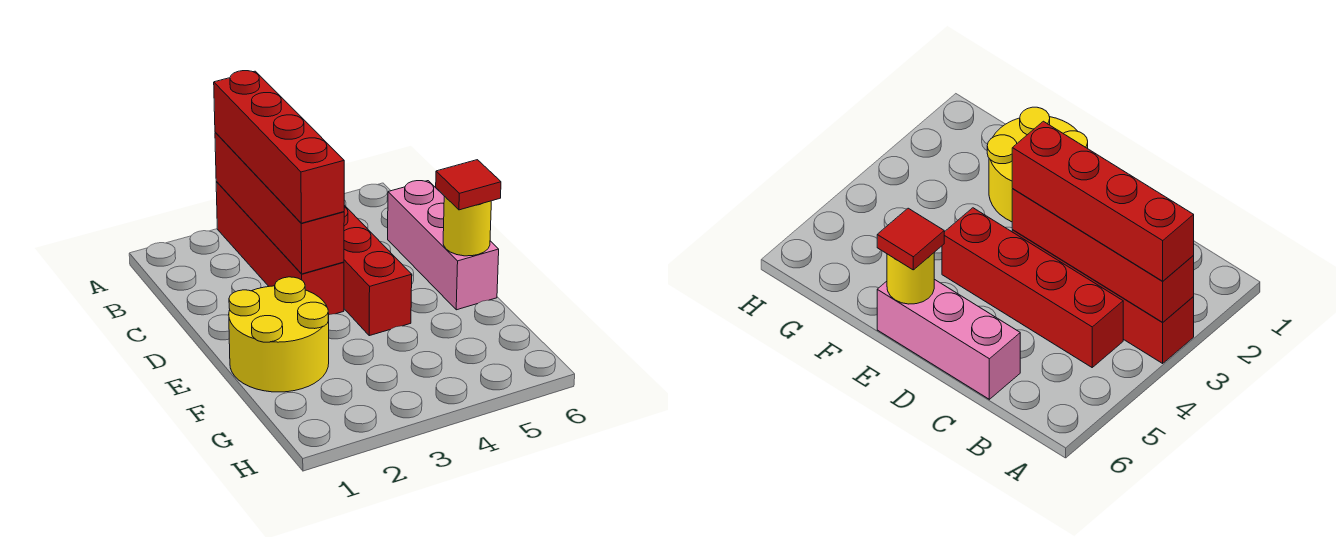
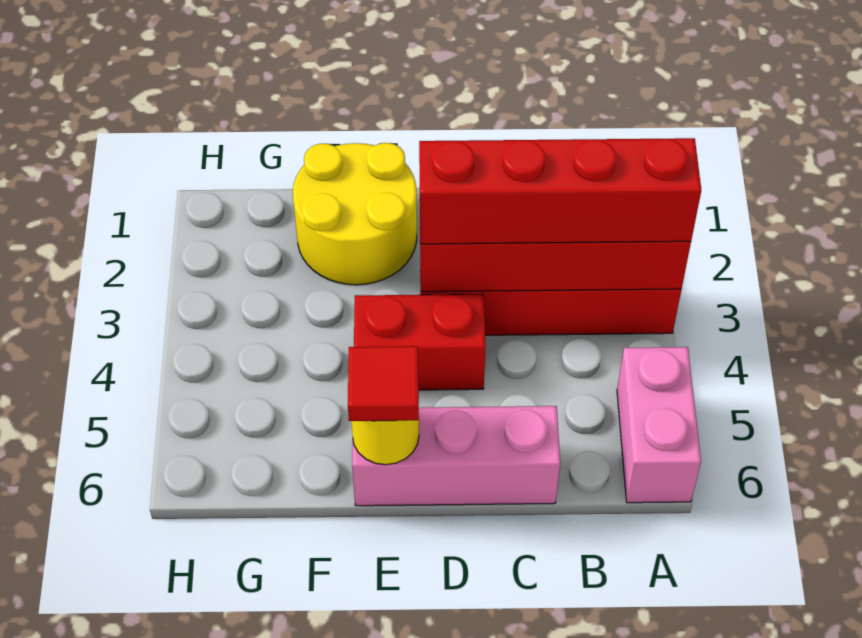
none -> pink brick A5:A6 level 1
red brick B4:E4 level 1 -> red brick D4:E4 level 1

